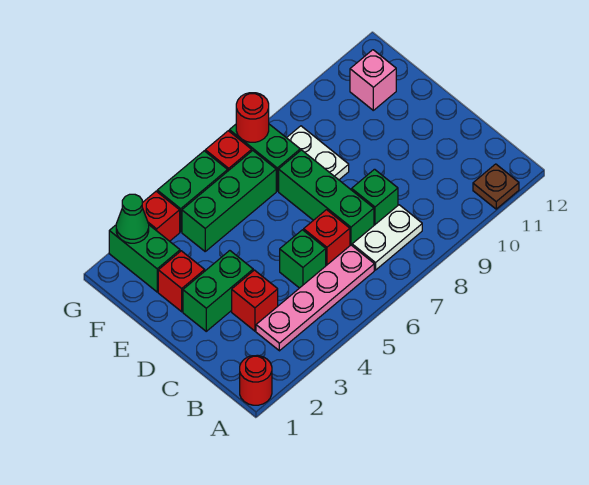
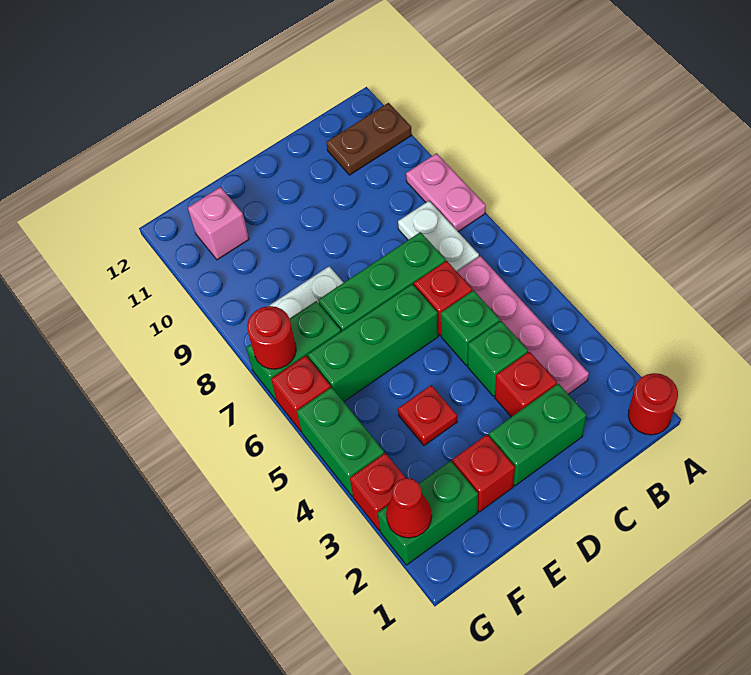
none -> pink plate A8:A9 level 1
brown plate A11 level 1 -> brown plate A11:B11 level 1
green brick C8 level 1 -> green brick C4 level 1
green brick D2:D3 level 1 -> green brick C2:D2 level 1
none -> red plate E4 level 1
green brick F4:F6 level 1 -> green brick D6:F6 level 1
green cone G2 level 2 -> red cone G2 level 2

